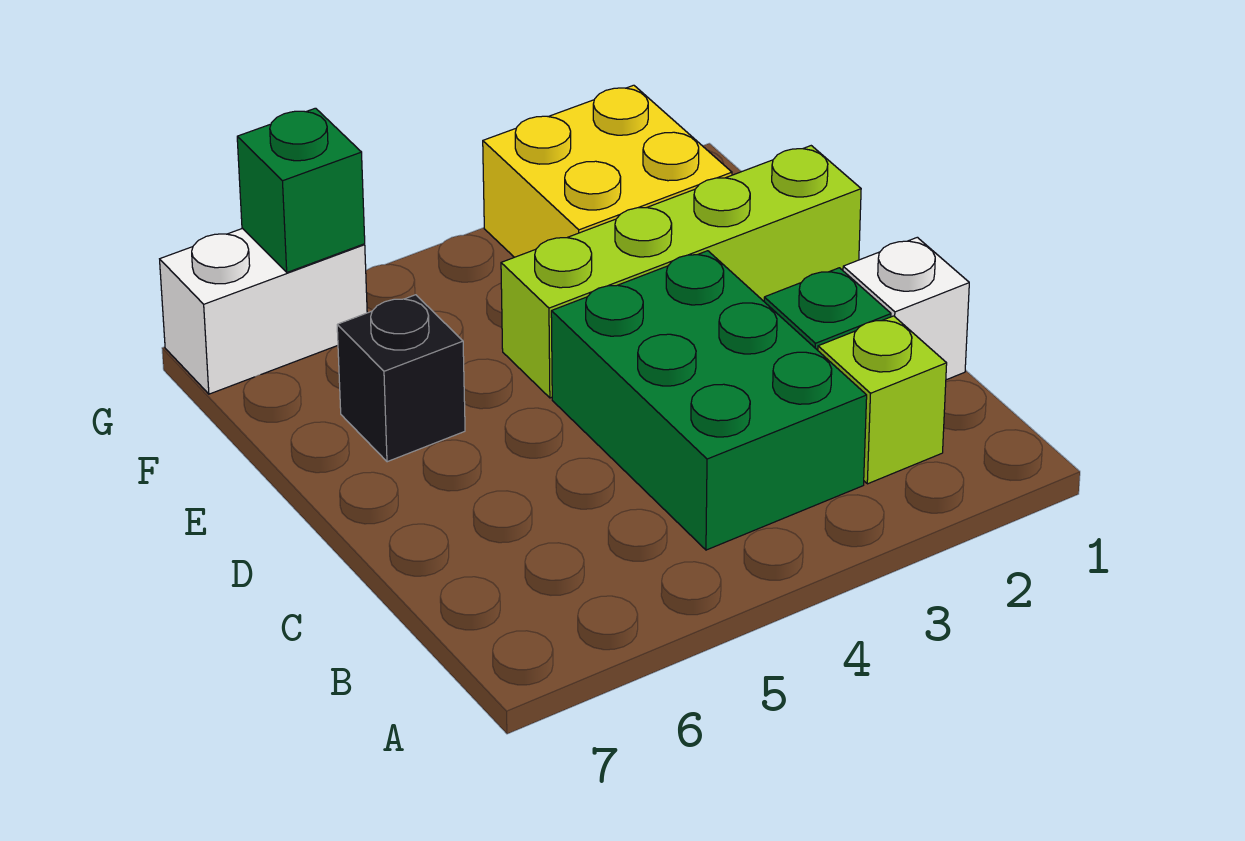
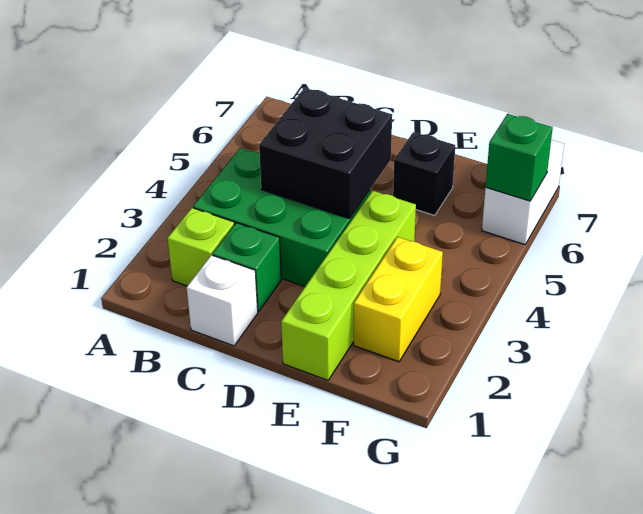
none -> black brick C4:D5 level 2
yellow brick F2:G3 level 1 -> yellow brick F2:F3 level 1

